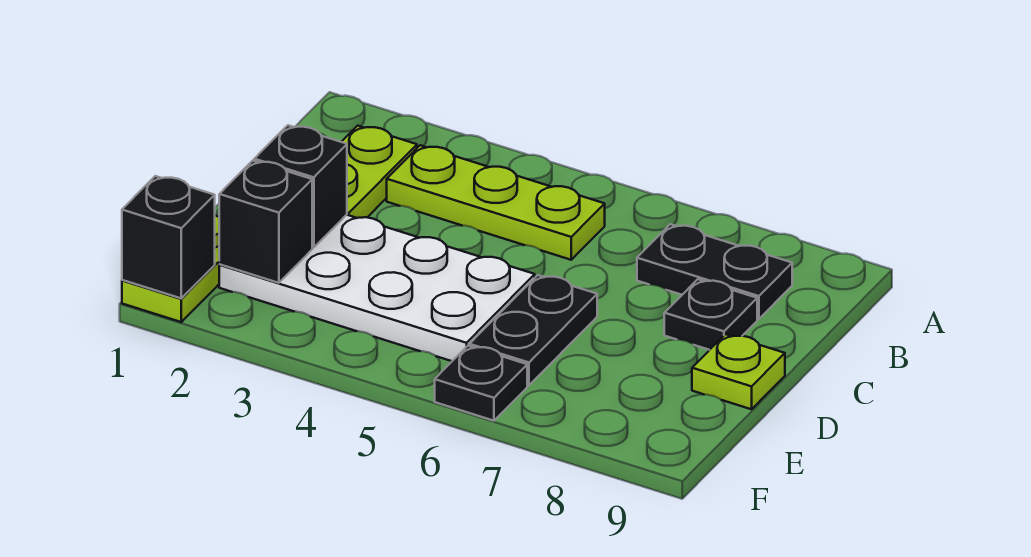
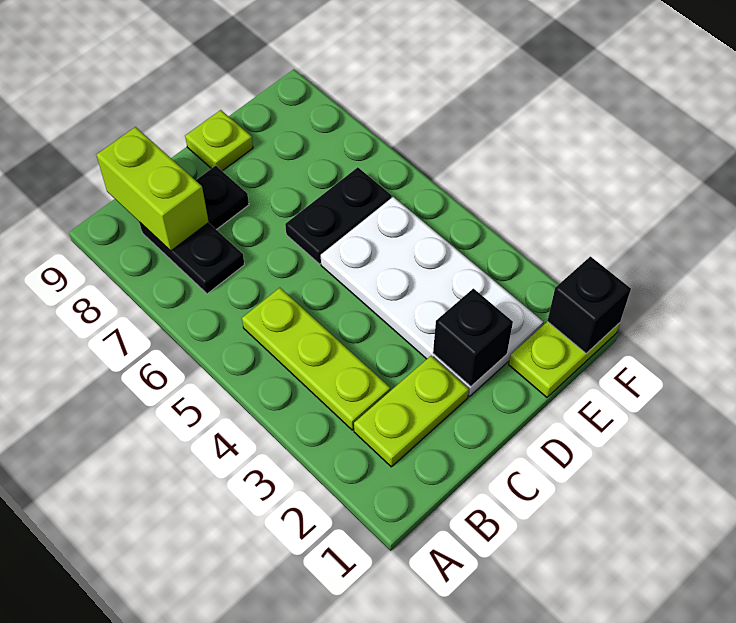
none -> lime brick B8:B9 level 2
black brick E2 level 2 -> none
black plate F6 level 1 -> none

